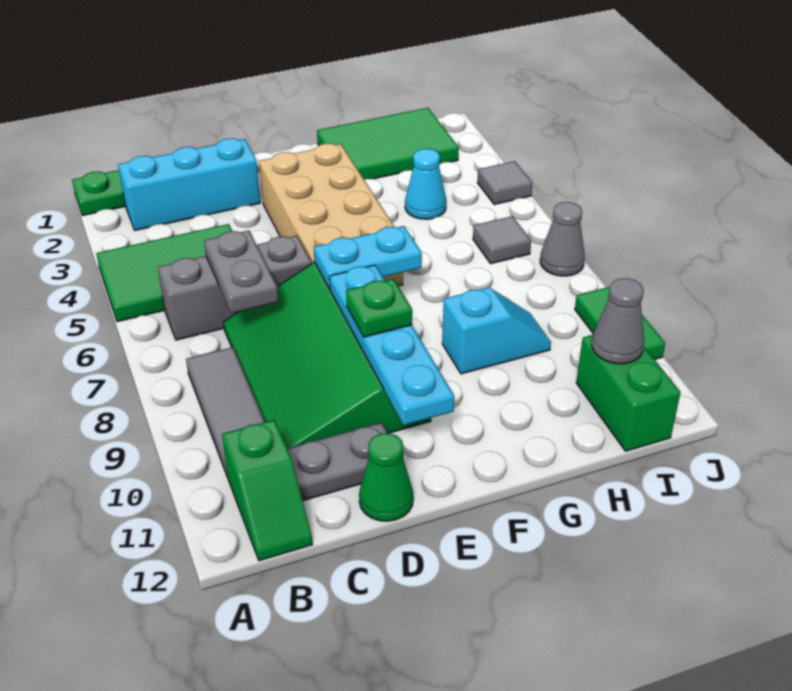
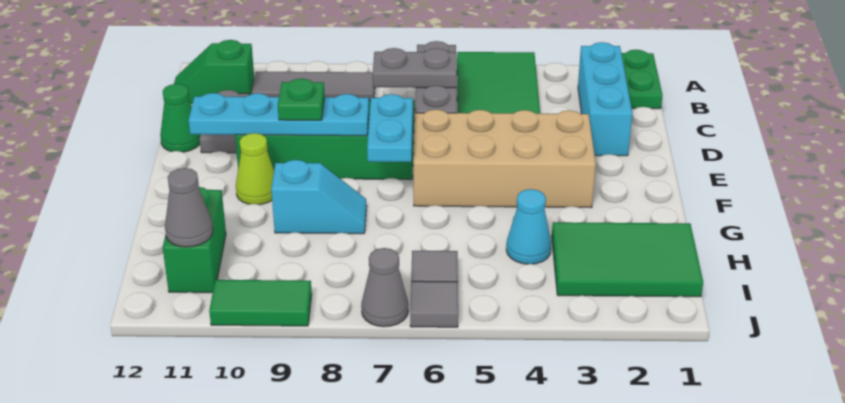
none -> lime cone F10 level 1
green tile G1:I2 level 1 -> green tile H1:I3 level 1
cyan slope G9:H9 level 1 top G -> cyan slope G8:G9 level 1 top 9
green brick I11:I12 level 1 -> green brick H11:I11 level 1
grey tile J4 level 1 -> grey tile J6 level 1

